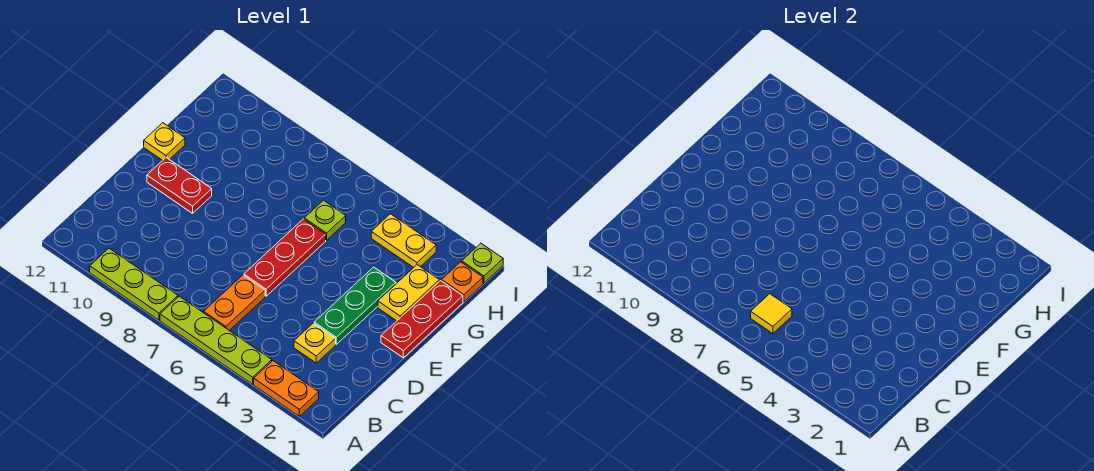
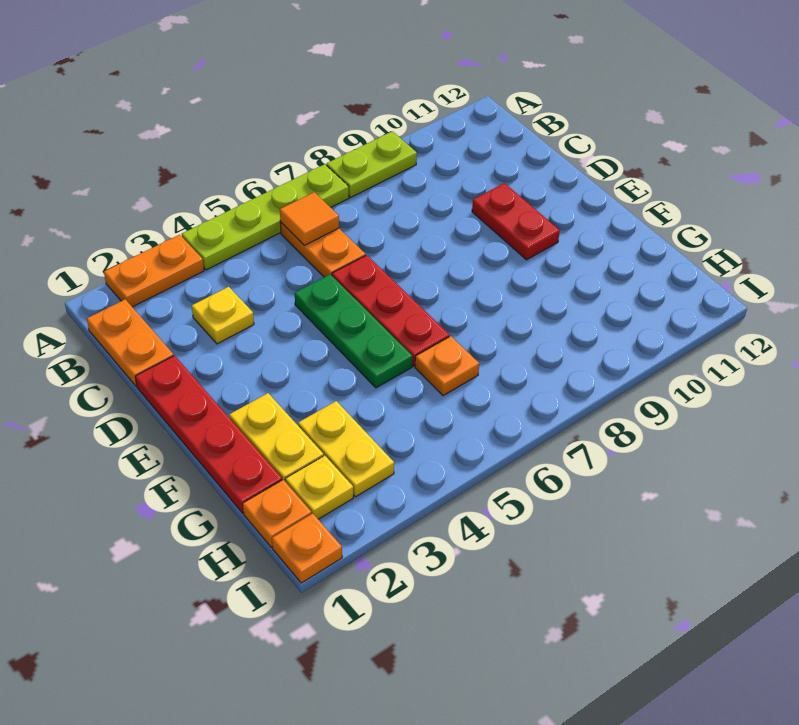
lime plate A8:A10 level 1 -> lime plate A8:A9 level 1
none -> orange plate B1:C1 level 1
yellow tile B6 level 2 -> orange tile B6 level 2
green plate D3:F3 level 1 -> green plate D5:F5 level 1
red plate E1:G1 level 1 -> red plate D1:G1 level 1
red plate E10:E11 level 1 -> red plate D10:E10 level 1
yellow plate F12 level 1 -> yellow plate H2 level 1
lime plate G6 level 1 -> orange plate G6 level 1
yellow plate H3:H4 level 1 -> yellow plate G3:H3 level 1
lime plate I1 level 1 -> orange plate I1 level 1

